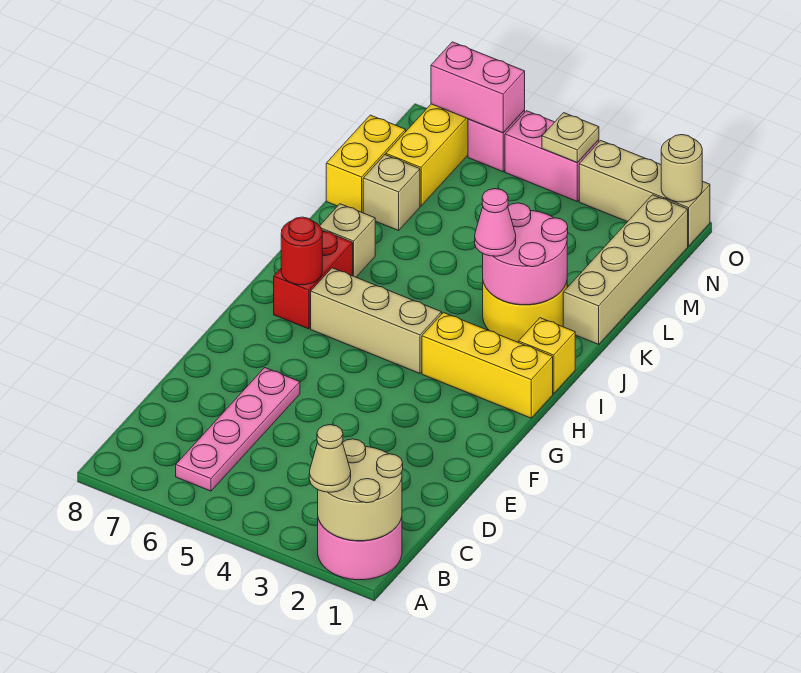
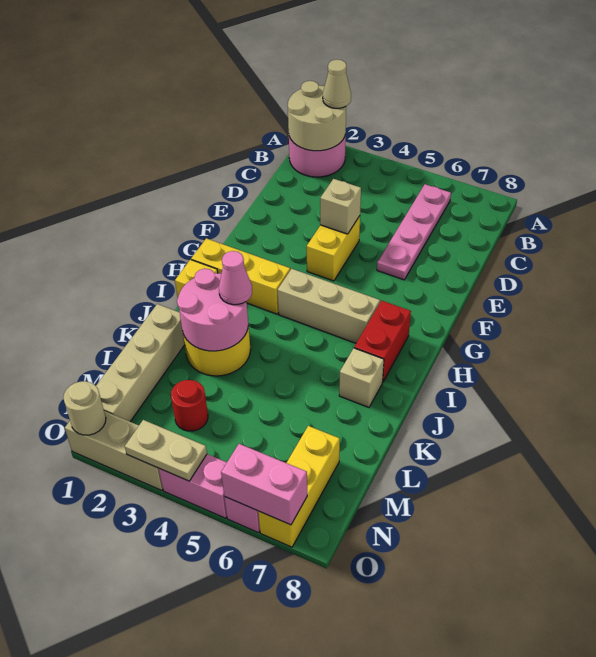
red round brick H7 level 2 -> red round brick M3 level 1
tan brick L7 level 1 -> tan brick E4 level 2
yellow brick L8:M8 level 1 -> yellow brick E4:F4 level 1
tan plate O4 level 2 -> tan plate O3:O4 level 2

